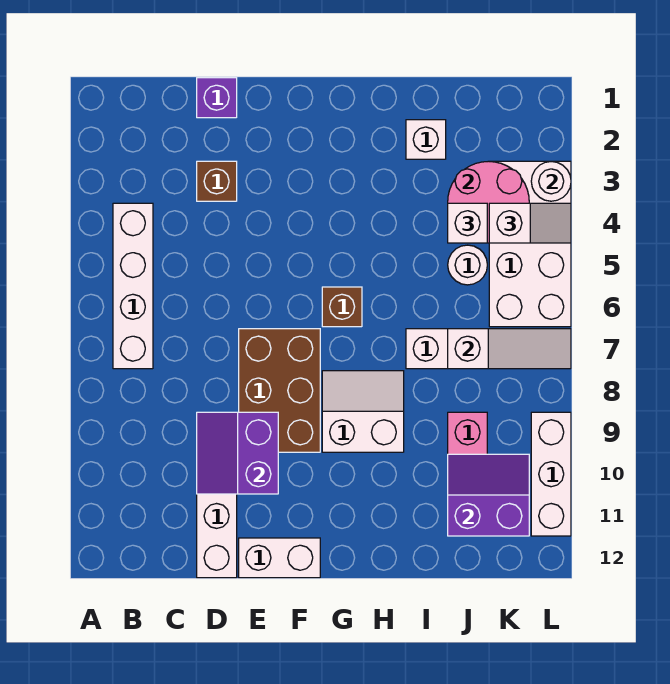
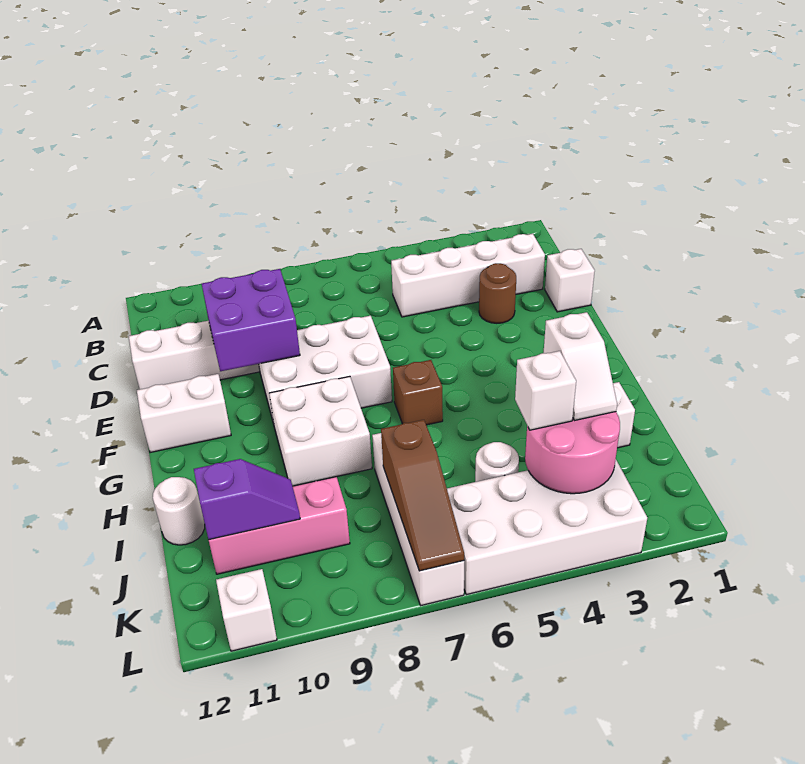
white brick B4:B7 level 1 -> white brick C2:C5 level 1
purple brick D1 level 1 -> white brick D1 level 1
brown brick D3 level 1 -> brown round brick D3 level 1
purple slope D9:E10 level 2 top E -> purple brick D9:E10 level 2
brown brick E7:F9 level 1 -> white brick E7:F9 level 1
white brick E12:F12 level 1 -> white brick F11:F12 level 1
white slope G8:H9 level 1 top 9 -> white brick G8:H9 level 1
white slope J7:L7 level 2 top J -> brown slope J7:L7 level 2 top J
purple slope J10:K11 level 2 top 11 -> purple slope J10:J11 level 2 top 11
white slope K4:L4 level 3 top K -> white slope I3:J3 level 3 top I
white round brick L3 level 2 -> white round brick I12 level 1
white brick L9:L11 level 1 -> white brick L11 level 1

